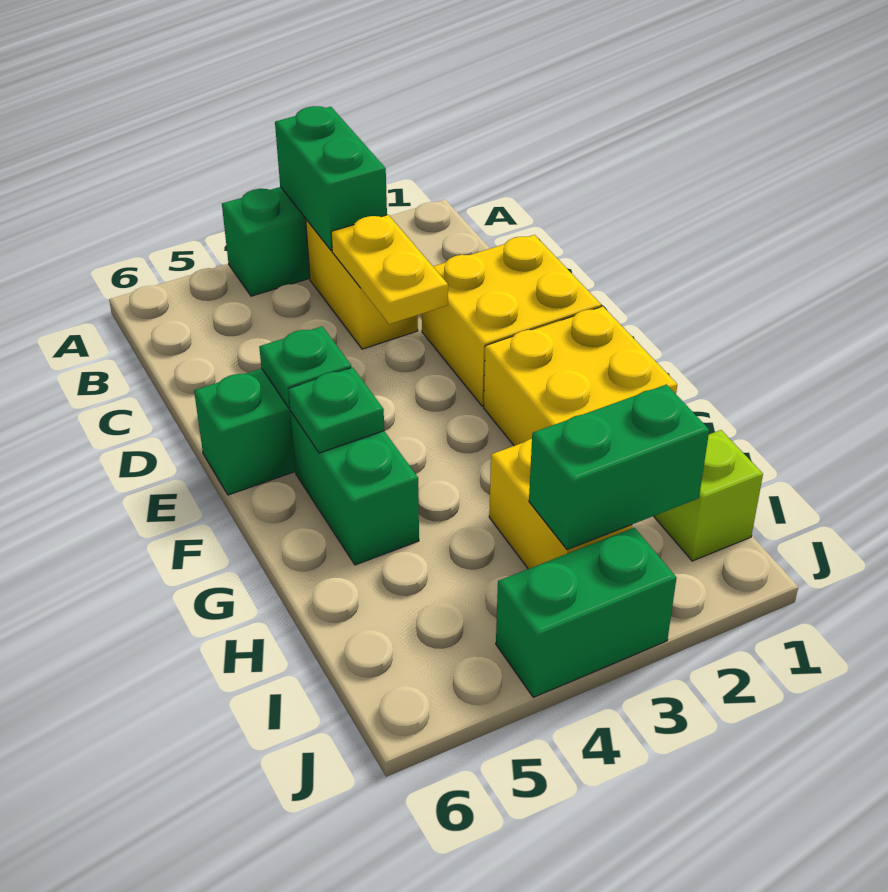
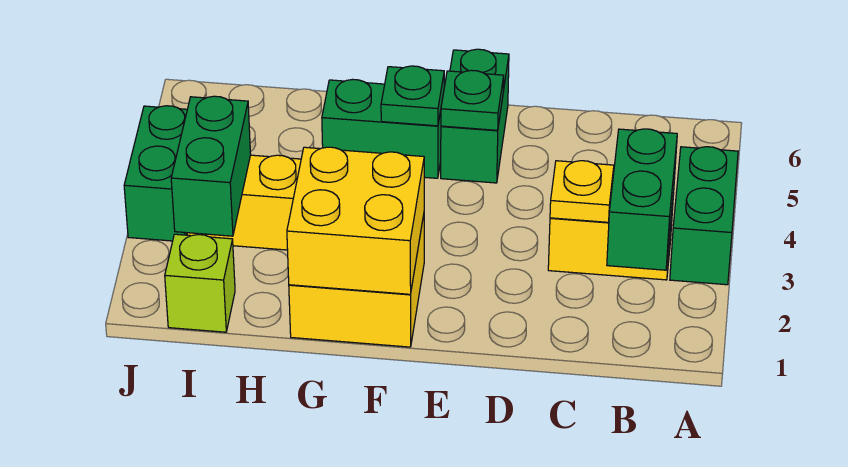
green brick A3:B3 level 2 -> green brick B2:B3 level 2
yellow plate C3:D3 level 2 -> yellow plate C3 level 2
yellow brick D1:E2 level 1 -> yellow brick F1:G2 level 2

